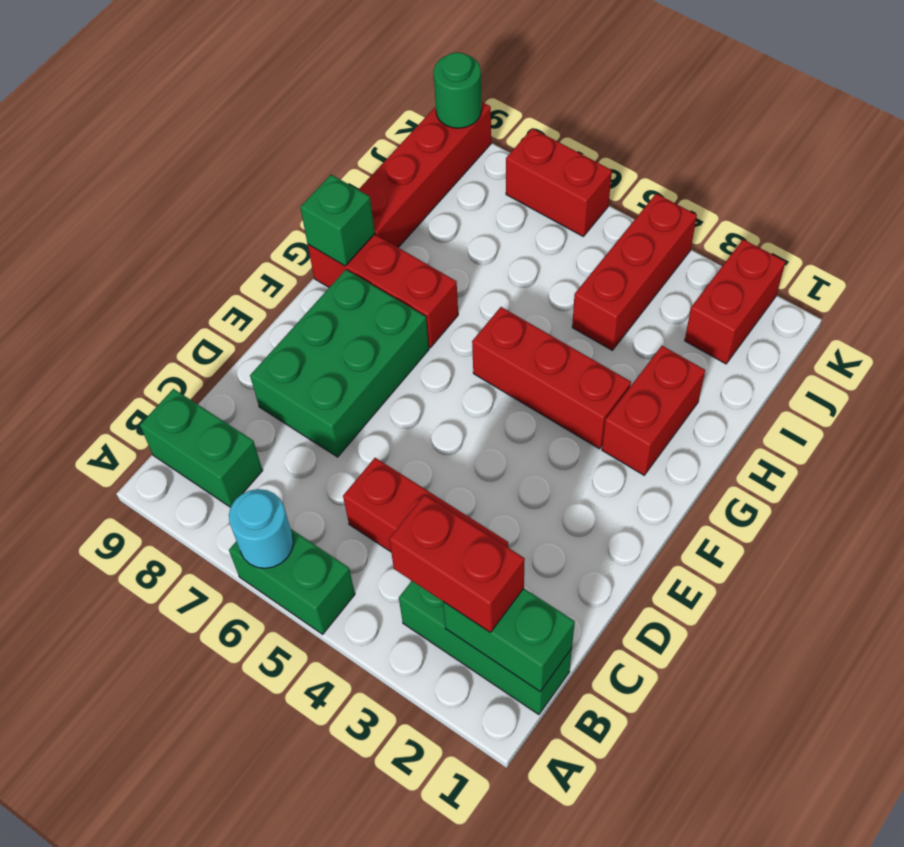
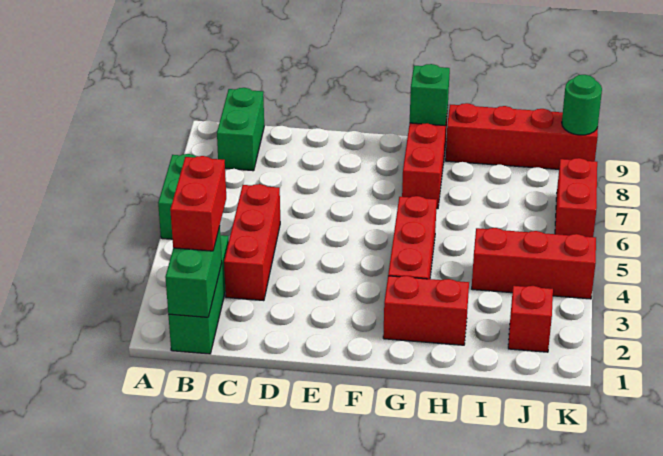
cyan round brick A6 level 2 -> none
green brick D7:F8 level 1 -> none
red brick J2:K2 level 1 -> red brick J2 level 1

